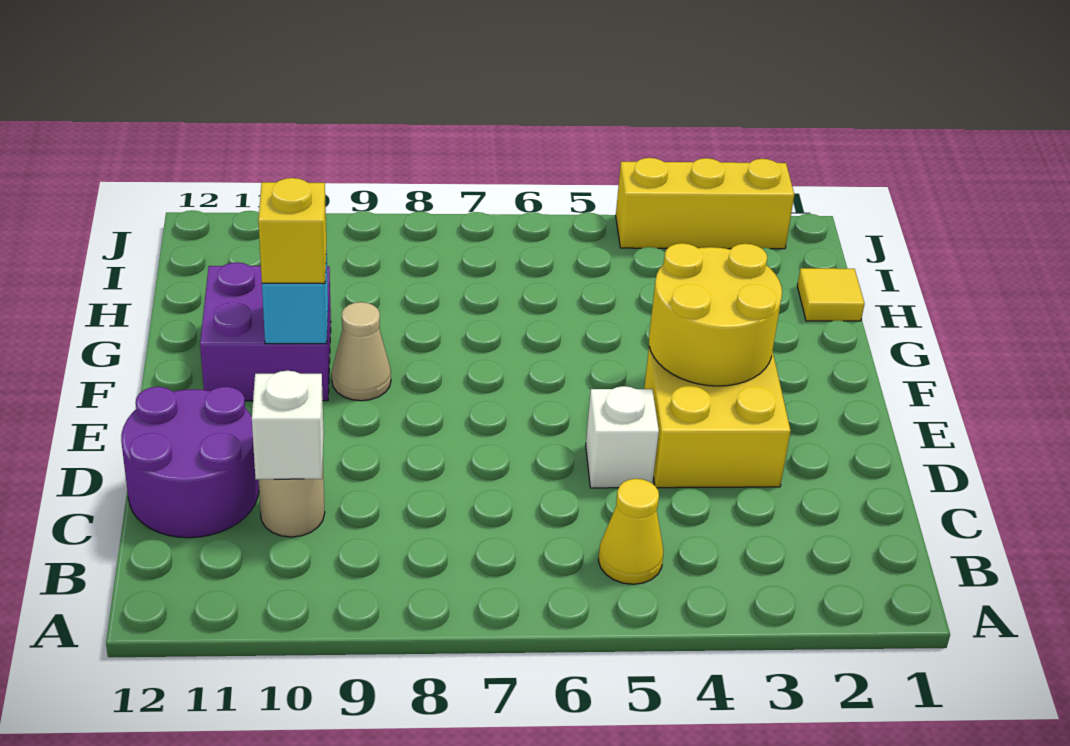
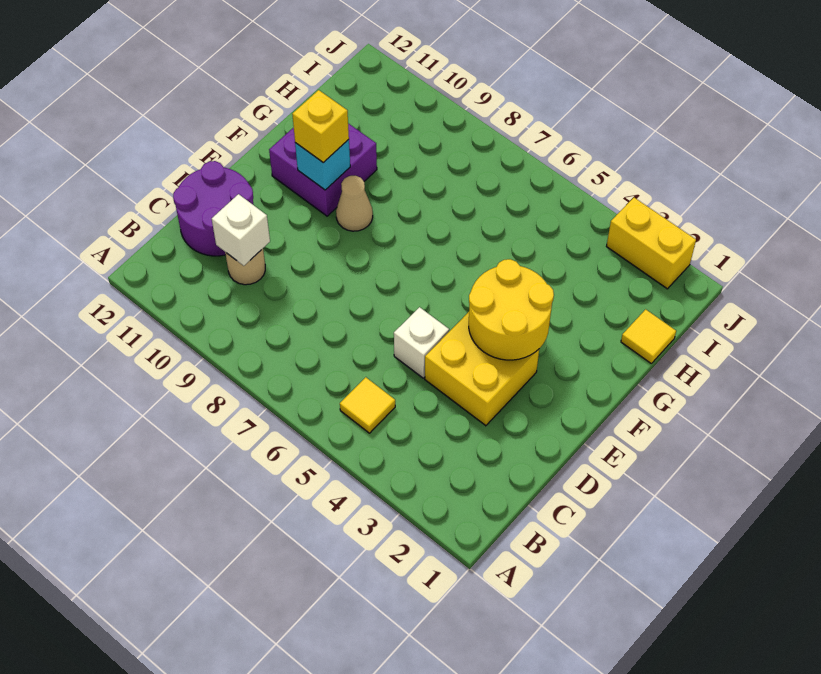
yellow cone B5 level 1 -> yellow tile B5 level 1
yellow brick J2:J4 level 1 -> yellow brick J2:J3 level 1

